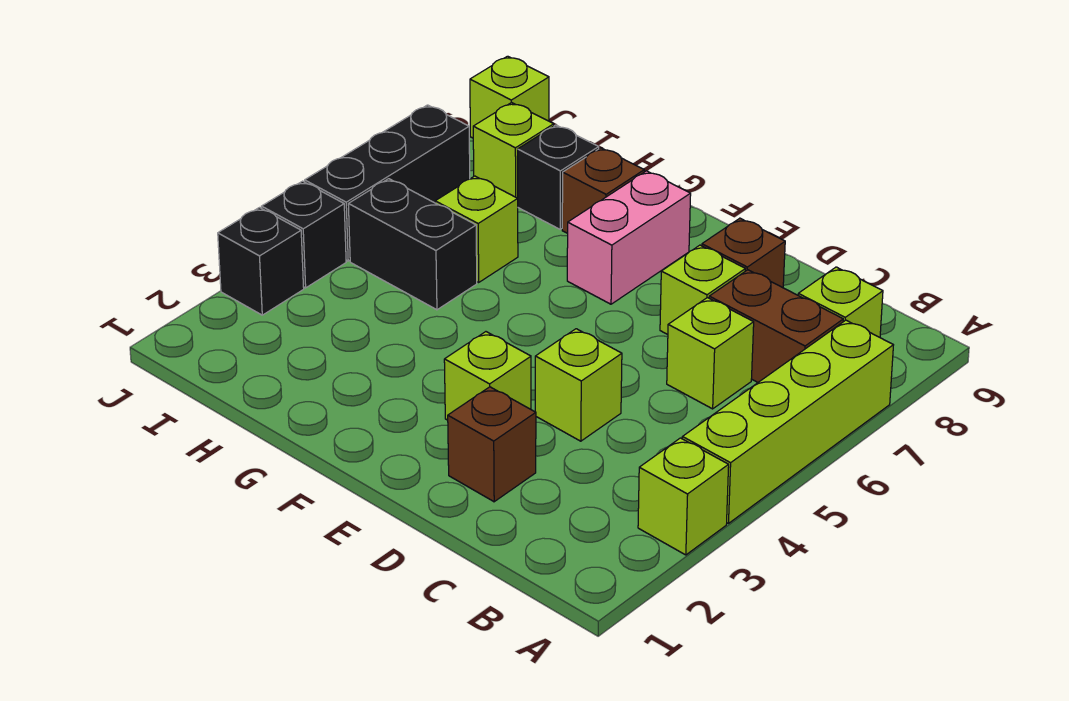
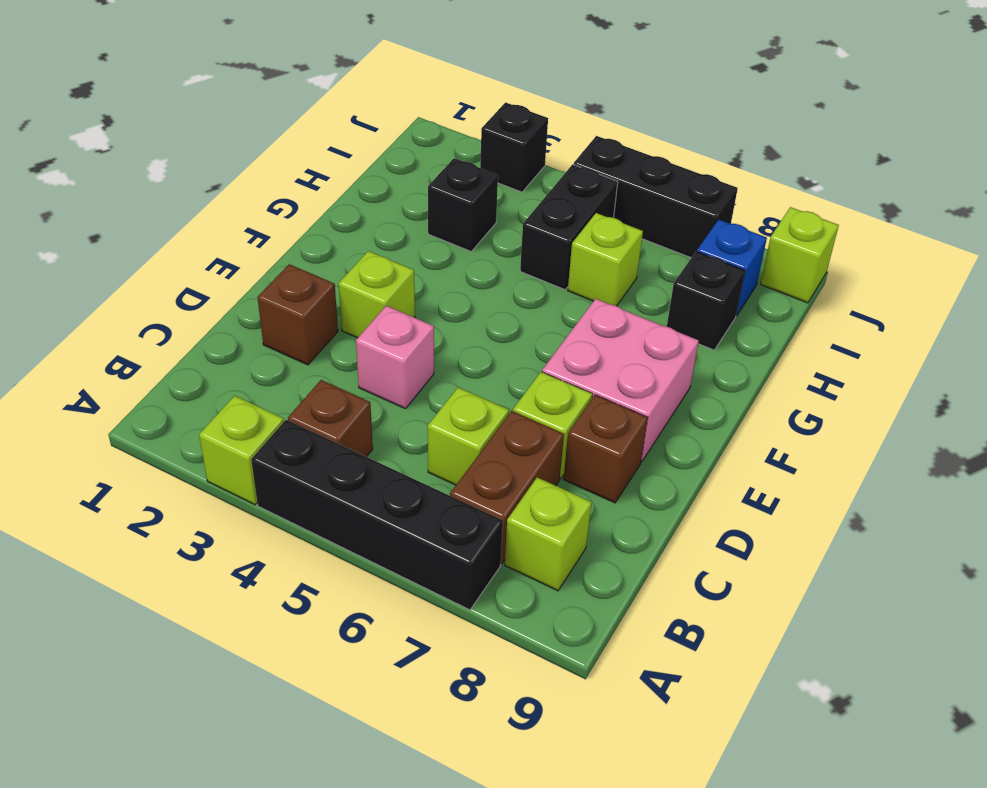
lime brick A4:A7 level 1 -> black brick A4:A7 level 1
lime brick D4 level 1 -> pink brick D4 level 1
pink brick F7:F8 level 1 -> pink brick E7:F8 level 1
brown brick G8 level 1 -> brown brick B4 level 1
lime brick I8 level 1 -> blue brick I8 level 1
black brick J4 level 1 -> black brick H3 level 1

